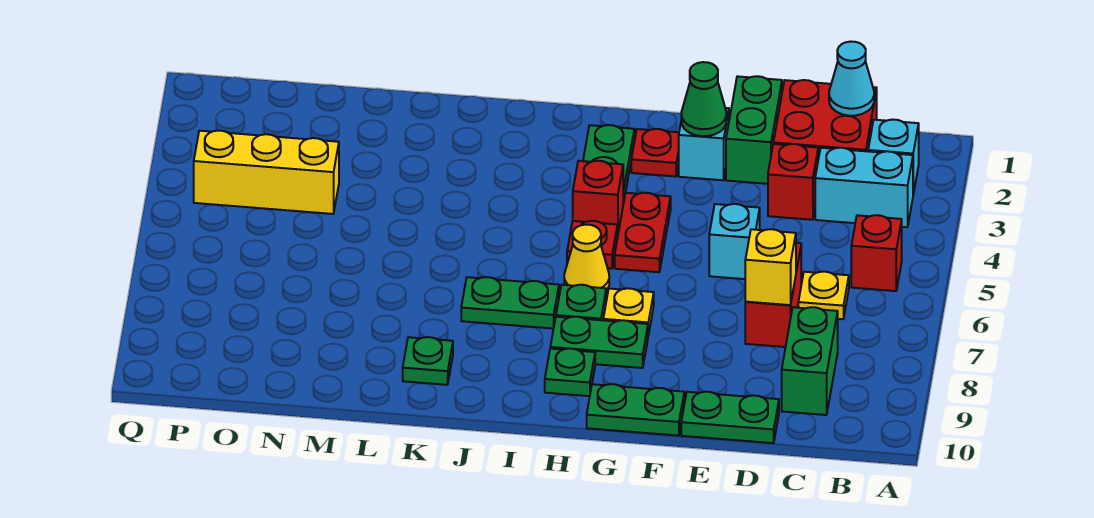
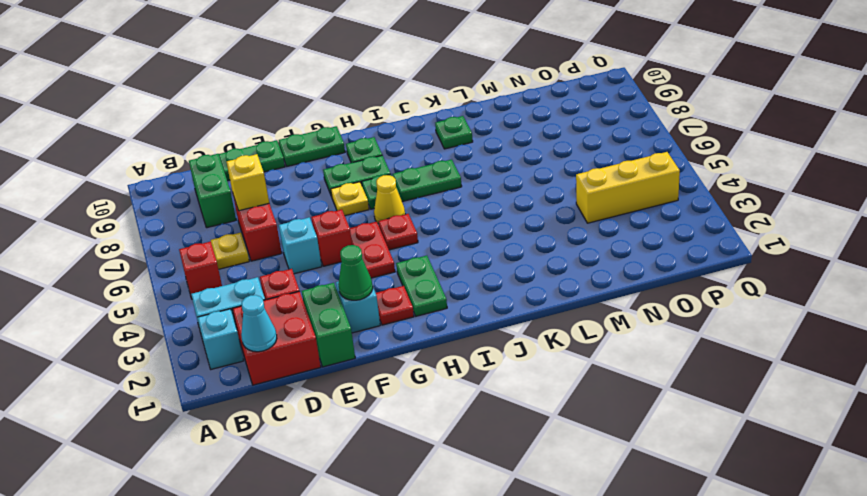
red brick H4 level 1 -> red brick F5 level 1

